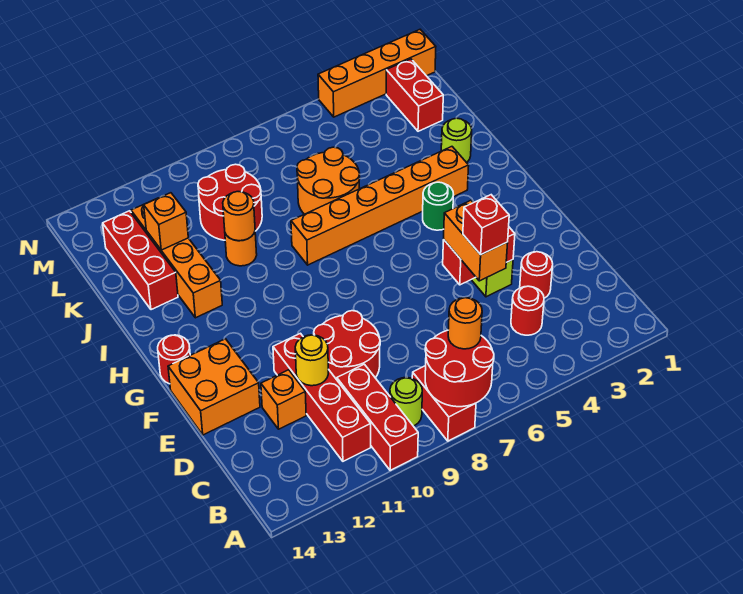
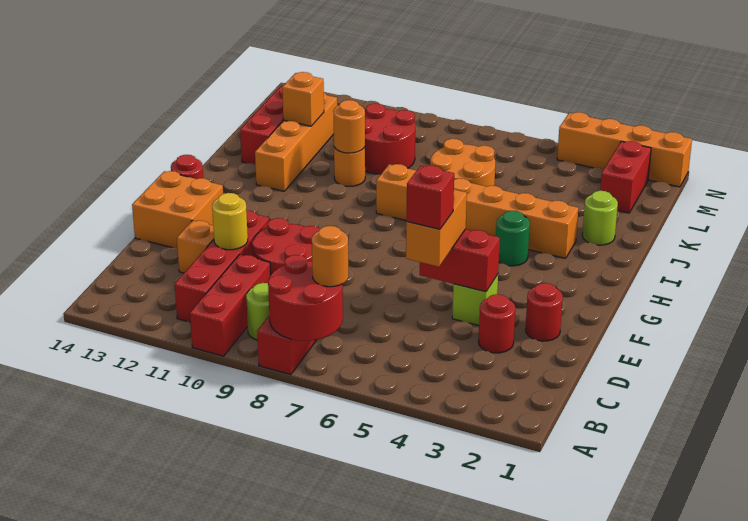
red round brick C4 level 1 -> red round brick E2 level 1

